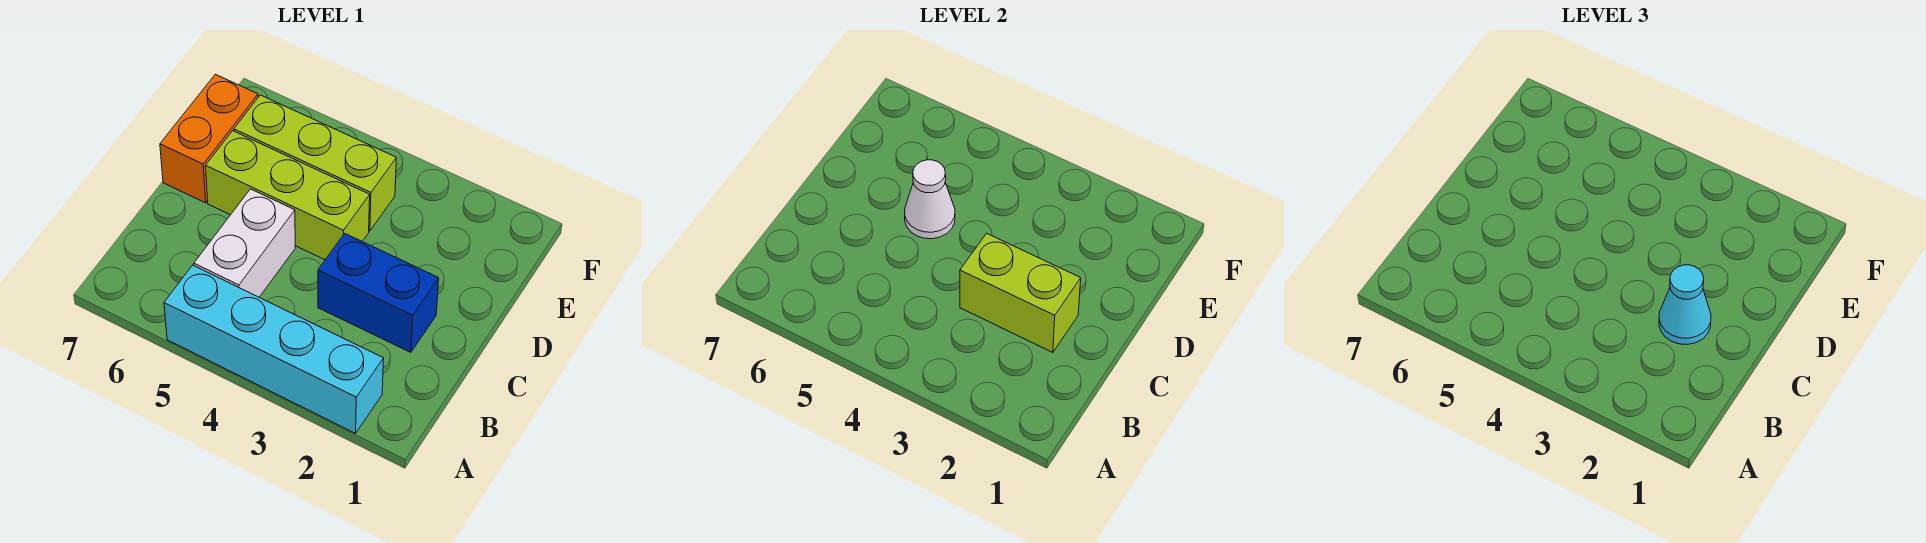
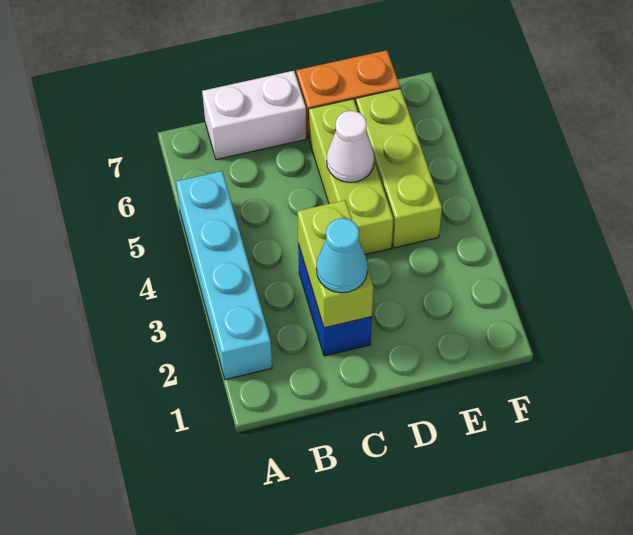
white brick B5:C5 level 1 -> white brick B7:C7 level 1

